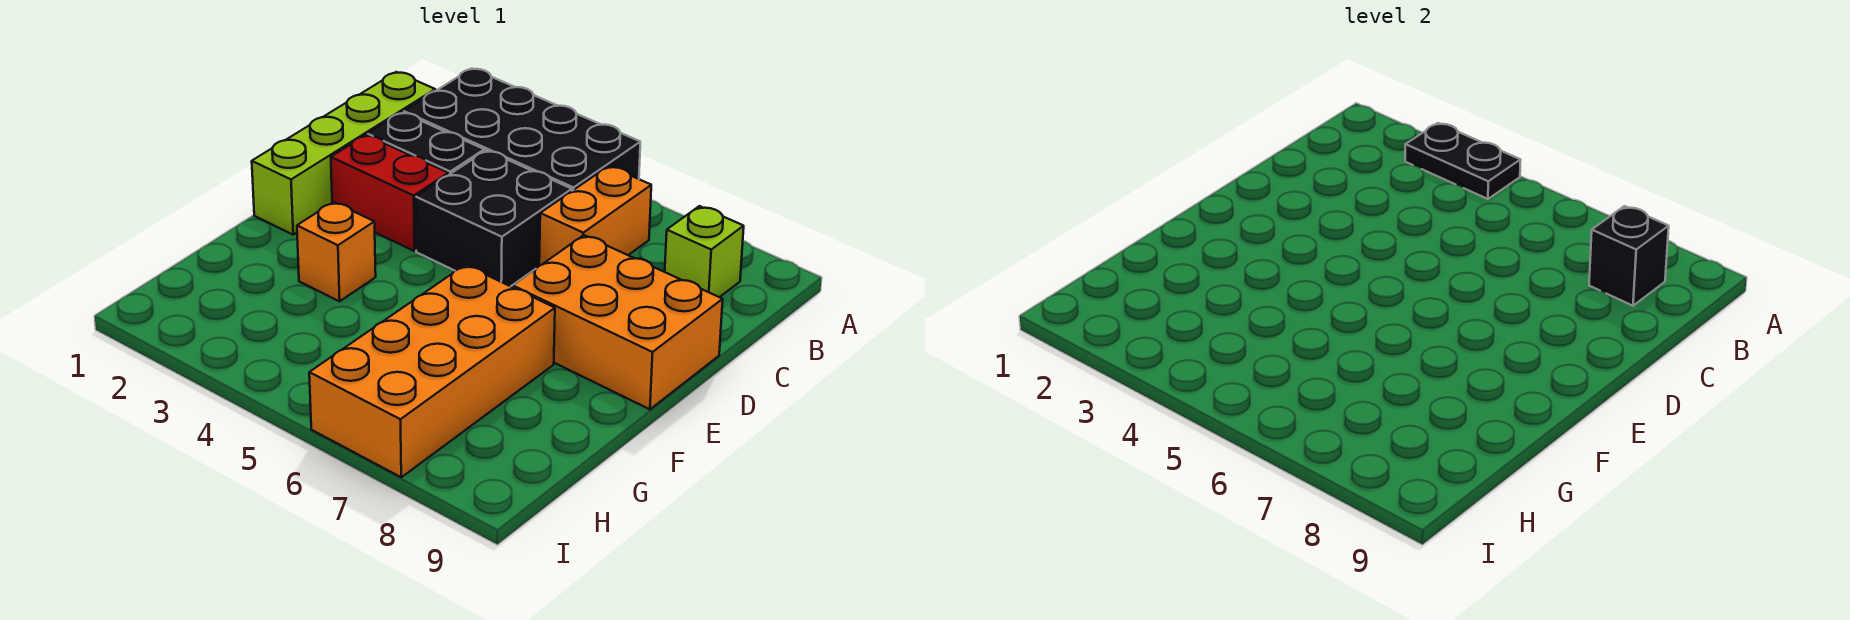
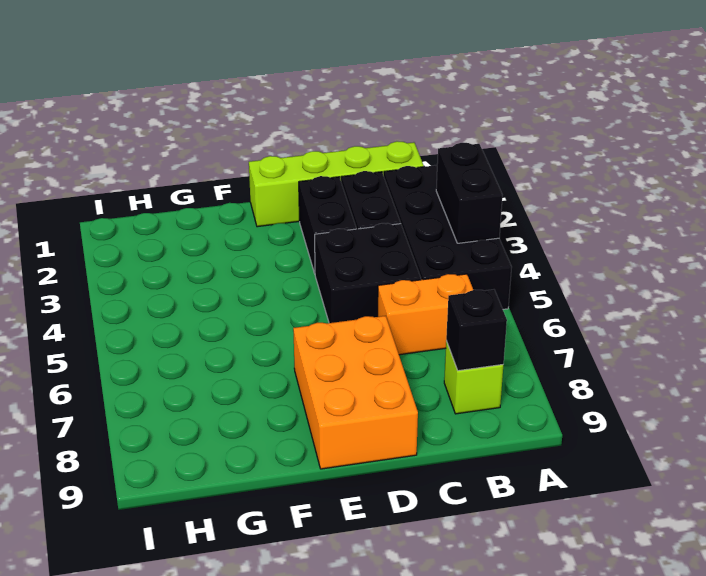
black plate A3:A4 level 2 -> black brick A3:A4 level 2
red brick D2:D3 level 1 -> black brick D2:D3 level 1
orange brick F3 level 1 -> none
orange brick F6:I7 level 1 -> none

